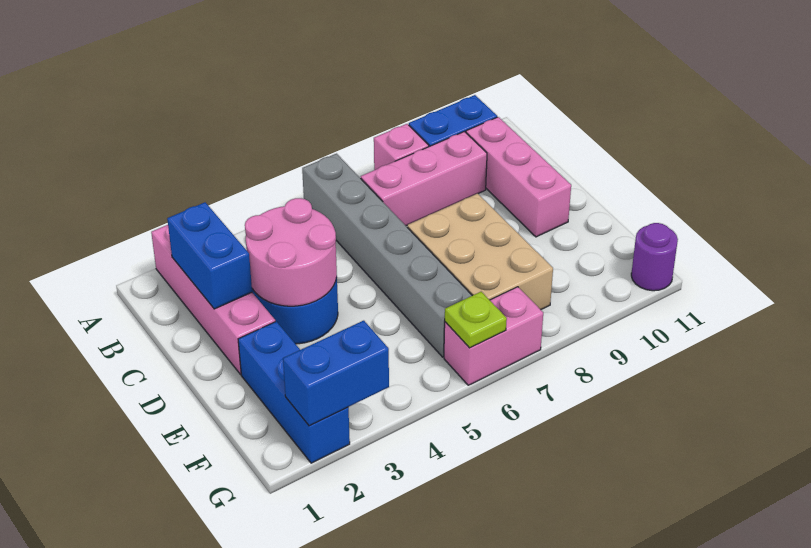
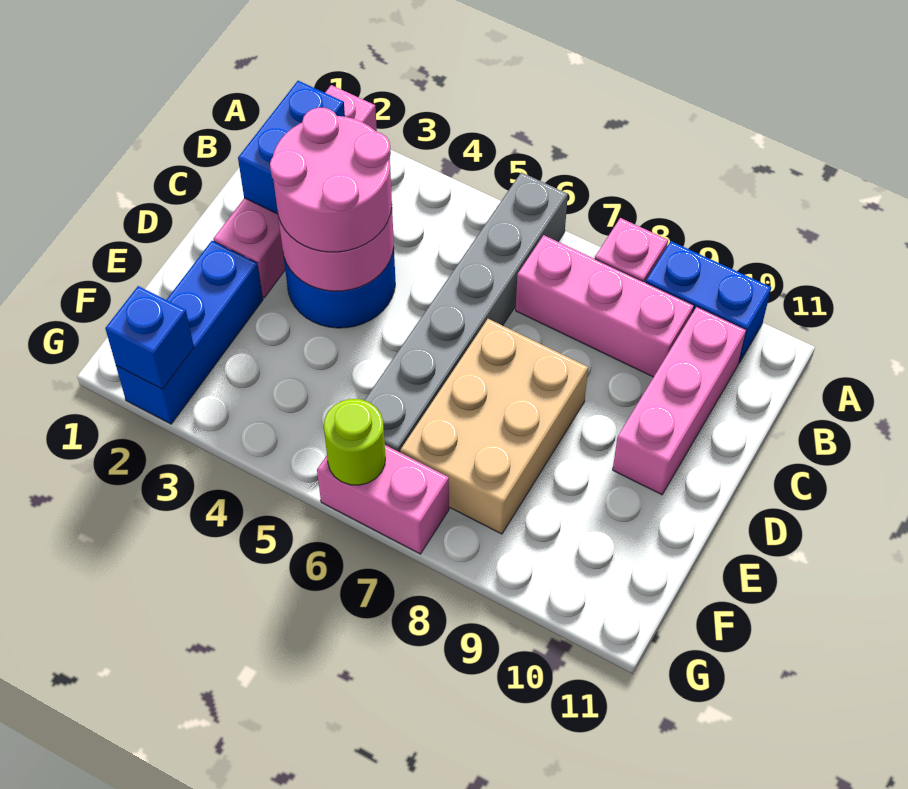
none -> pink round brick C3:D4 level 3
blue brick G2:G3 level 2 -> blue brick G2 level 2
lime plate G6 level 2 -> lime round brick G6 level 2
purple round brick G11 level 1 -> none

